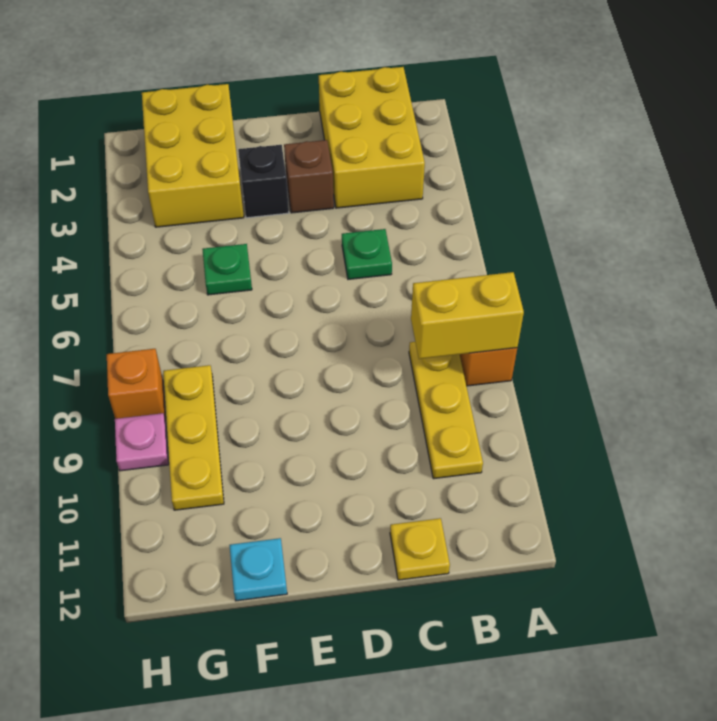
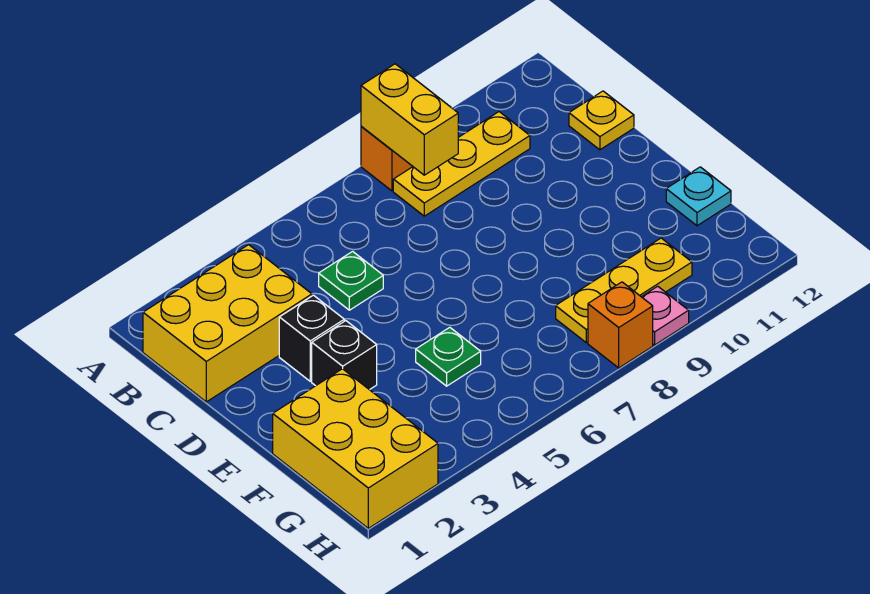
brown brick D3 level 1 -> black brick D3 level 1
yellow brick F1:G3 level 1 -> yellow brick F1:H2 level 1

